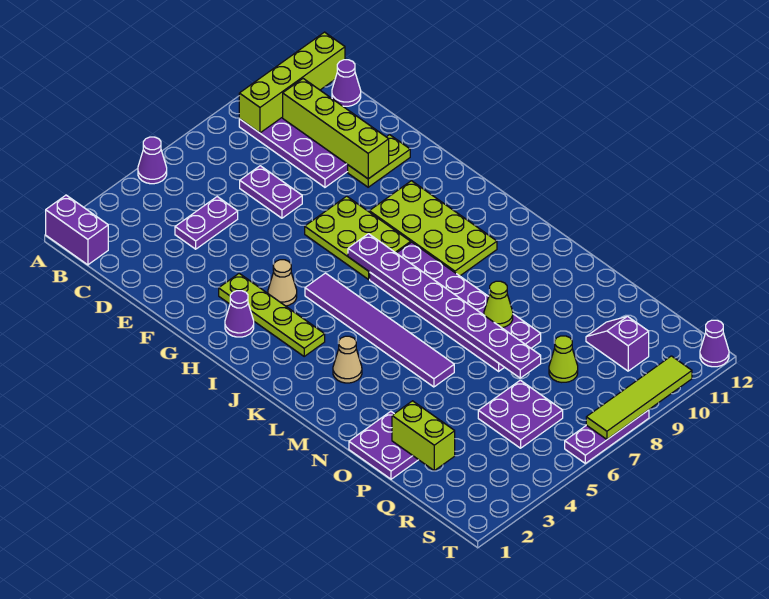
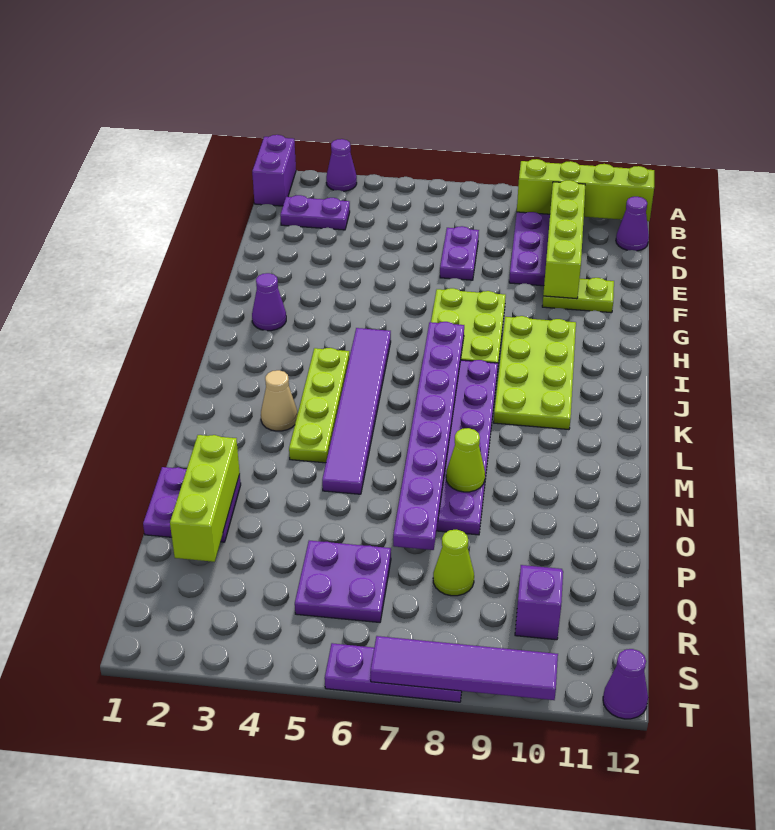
purple cone A5 level 1 -> purple cone A3 level 1
purple plate D4:D5 level 1 -> purple plate C2:C3 level 1
lime plate G3:J3 level 1 -> lime plate J4:M4 level 1
tan cone H4 level 1 -> none
lime brick P2:Q2 level 2 -> lime brick O2:Q2 level 2
lime tile T7:T10 level 2 -> purple tile T7:T10 level 2

